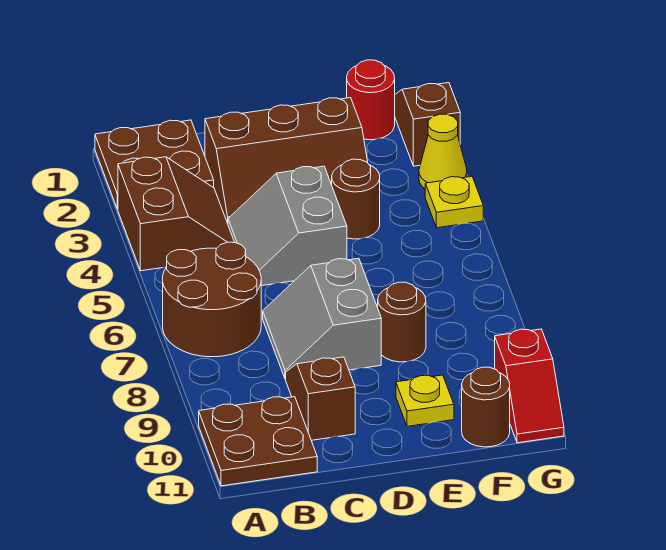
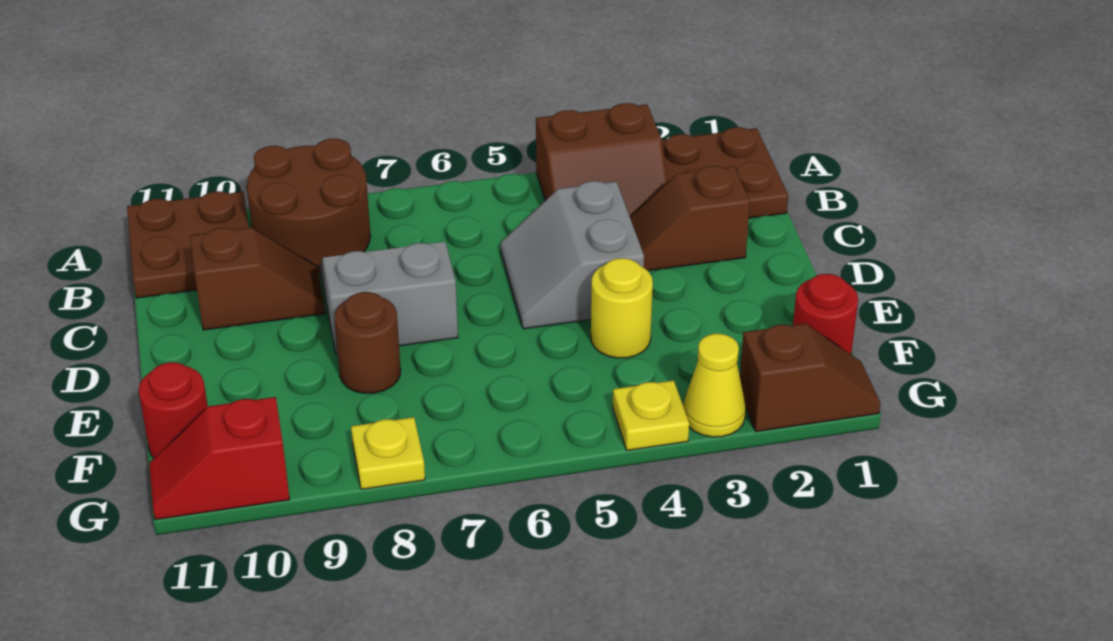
brown round brick A6:B7 level 1 -> brown round brick A8:B9 level 1
brown slope C2:E3 level 1 top 2 -> brown slope C2:C3 level 1 top 2
grey slope C4:D5 level 1 top D -> grey slope C4:D5 level 1 top 4
brown round brick E4 level 1 -> yellow round brick E4 level 1
yellow plate E10 level 1 -> yellow plate G8 level 1
brown round brick F11 level 1 -> red round brick F11 level 1

